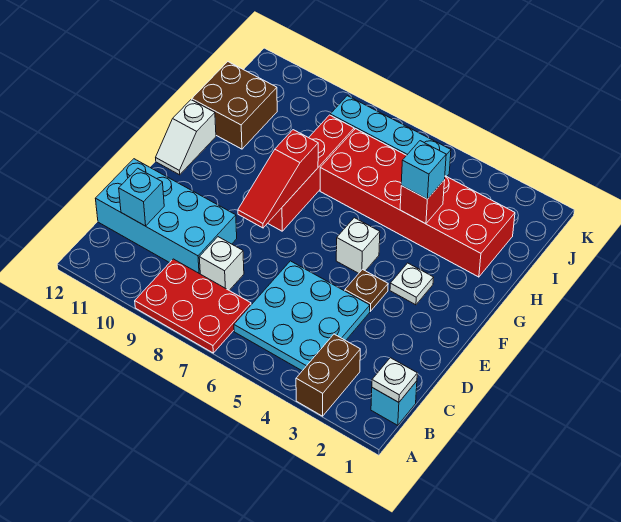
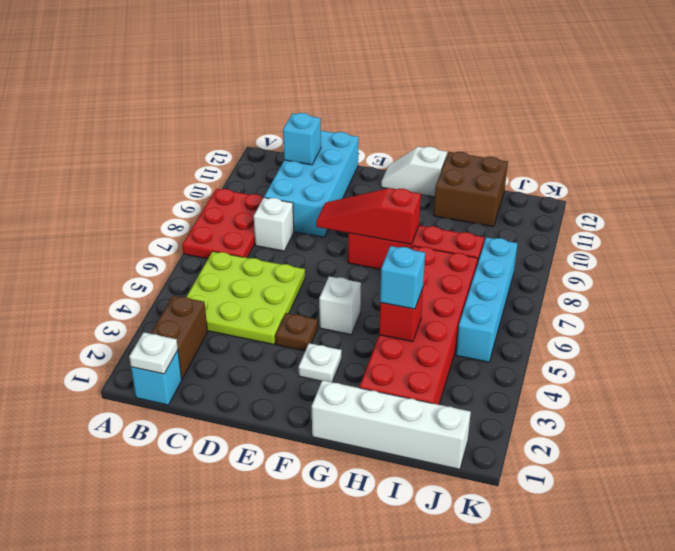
brown brick A3:B3 level 1 -> brown brick B2:B3 level 1
cyan plate B4:D6 level 1 -> lime plate B4:D6 level 1
none -> white brick G1:J1 level 1

